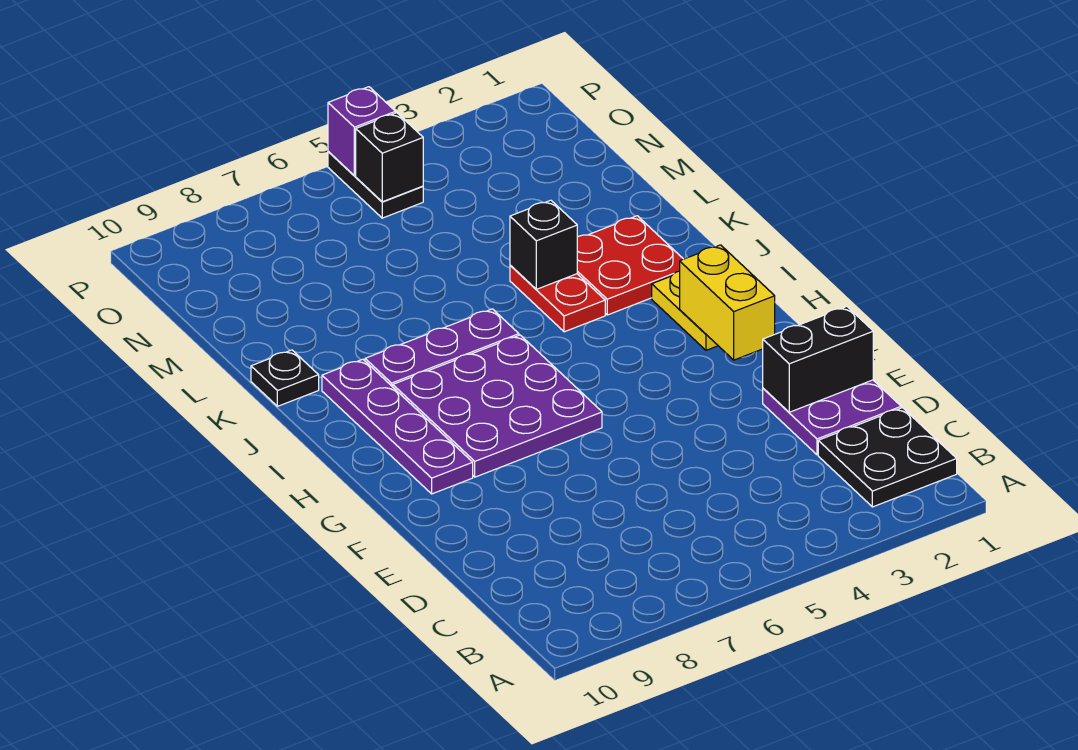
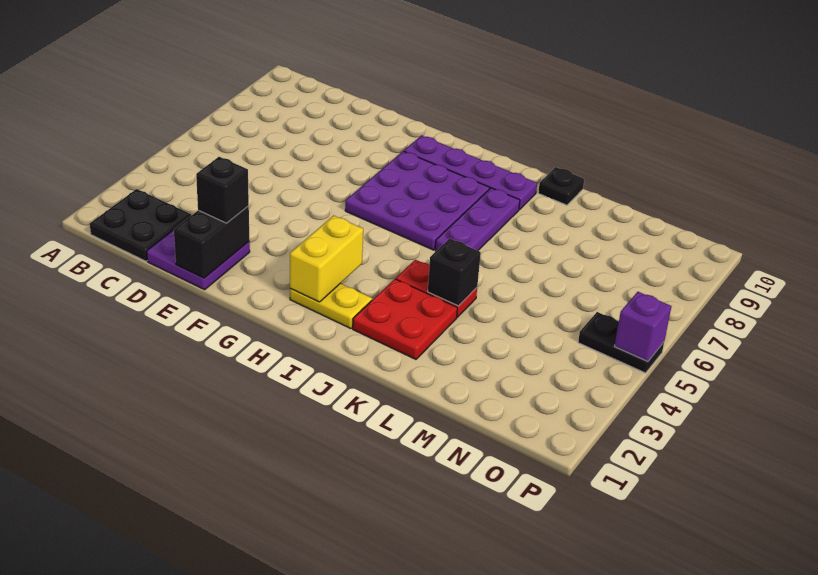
yellow brick G2:H2 level 2 -> yellow brick H2:H3 level 2
black brick O5 level 2 -> black brick E2 level 3

